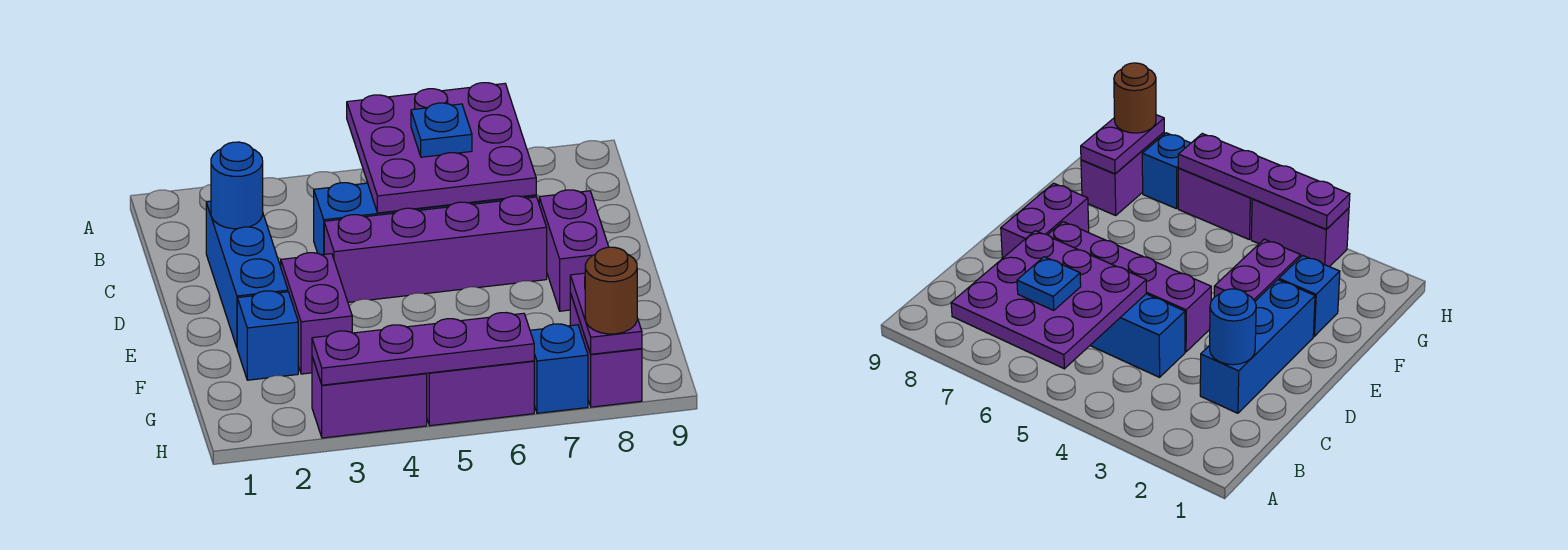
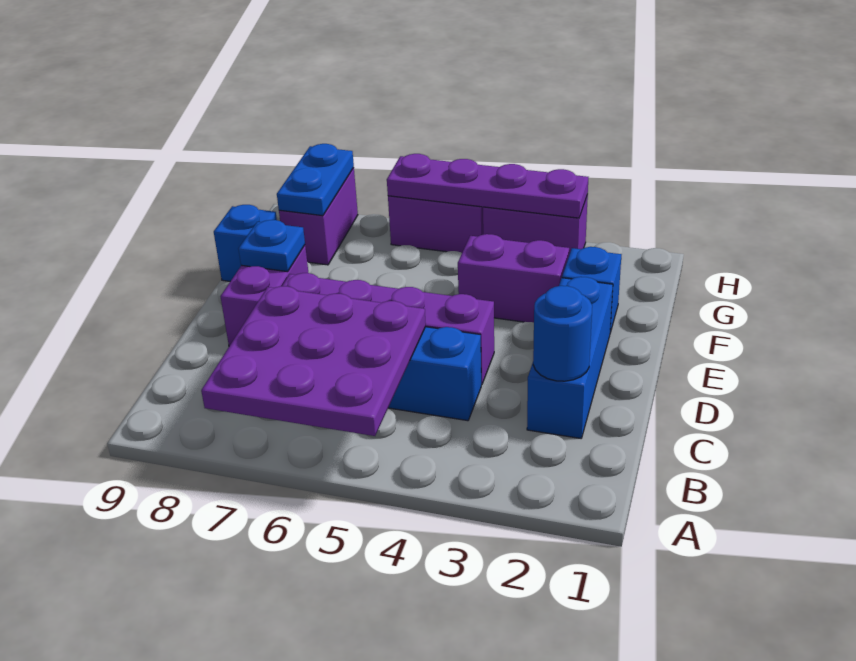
blue plate B6 level 3 -> blue plate E8 level 2
purple brick E3:F3 level 1 -> purple brick F3:F4 level 1
purple plate G8:H8 level 2 -> blue plate G8:H8 level 2
blue brick H7 level 1 -> blue brick F9 level 1
brown round brick H8 level 3 -> none

